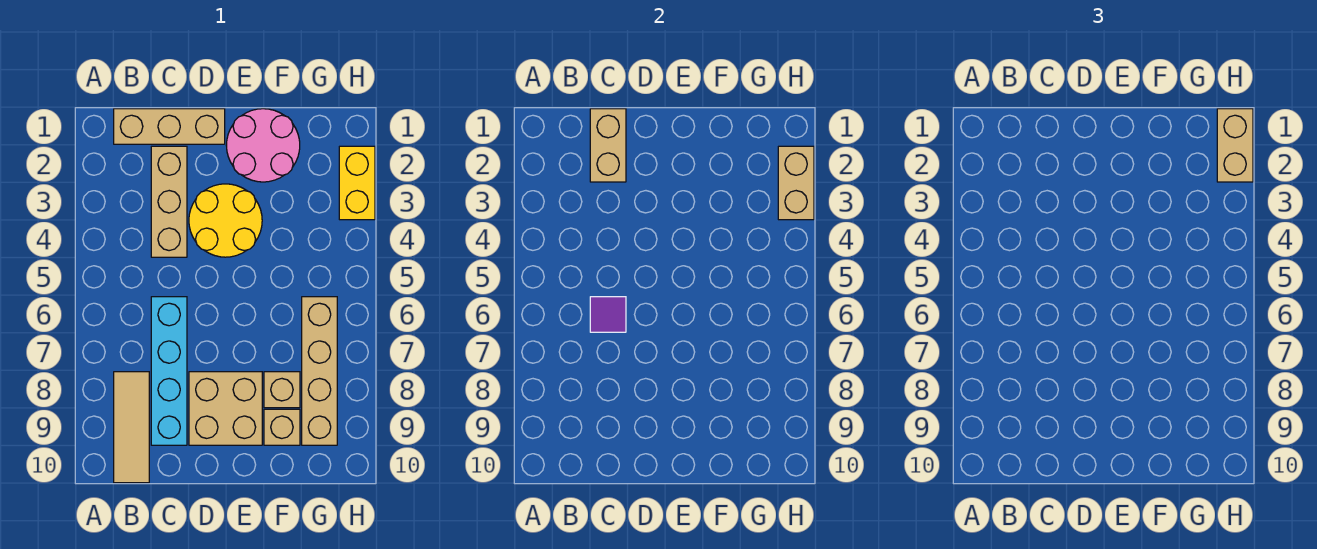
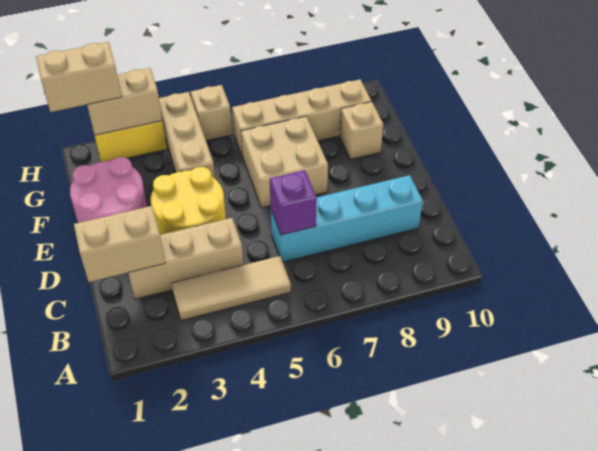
tan brick B1:D1 level 1 -> tan brick F4:H4 level 1
tan tile B8:B10 level 1 -> tan tile B3:B5 level 1
purple tile C6 level 2 -> purple brick C6 level 2
tan brick D8:E9 level 1 -> tan brick E6:F7 level 1
tan brick F8 level 1 -> tan brick H5 level 1

